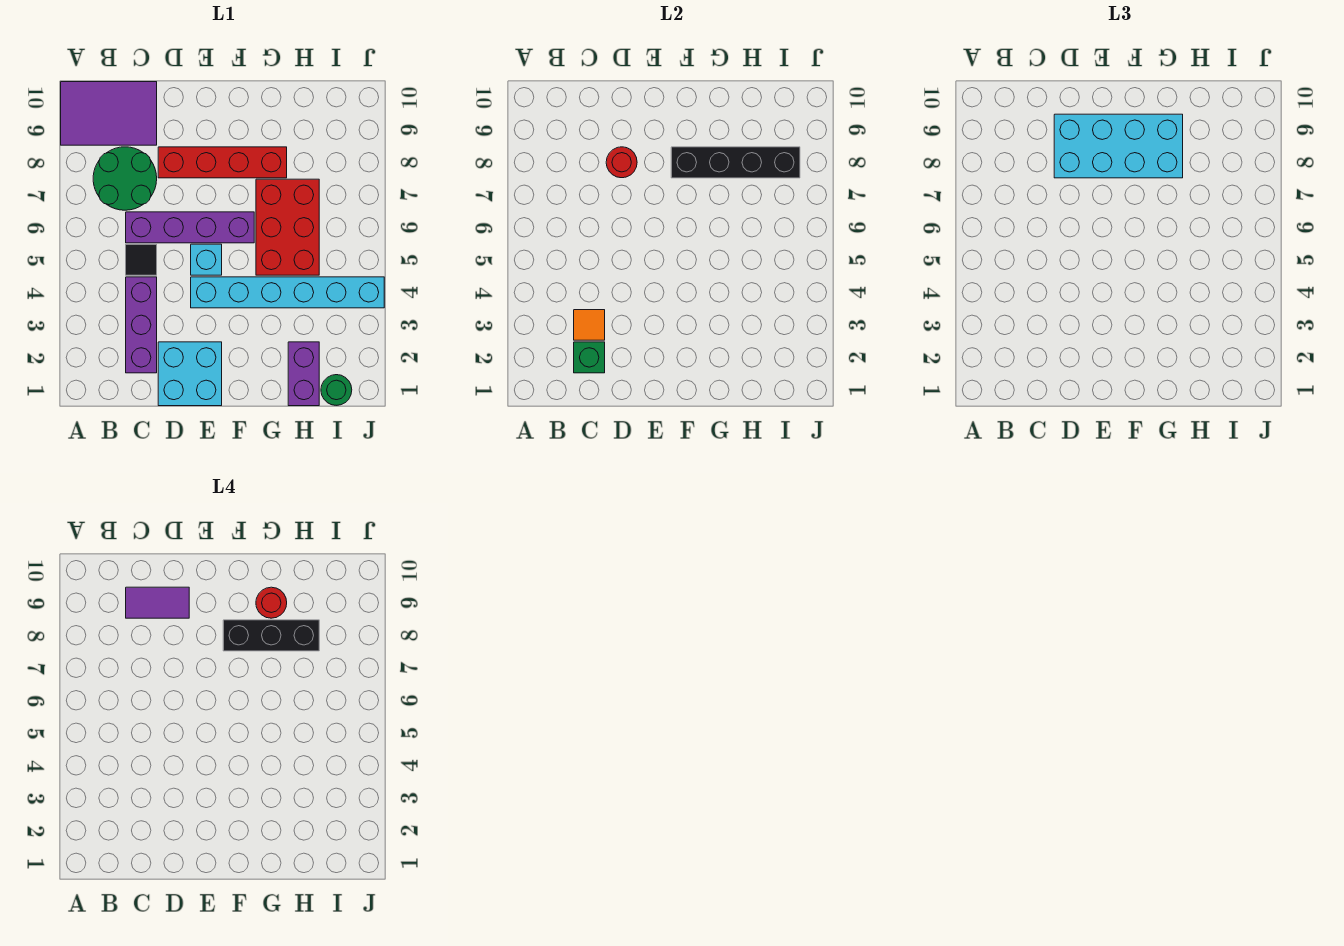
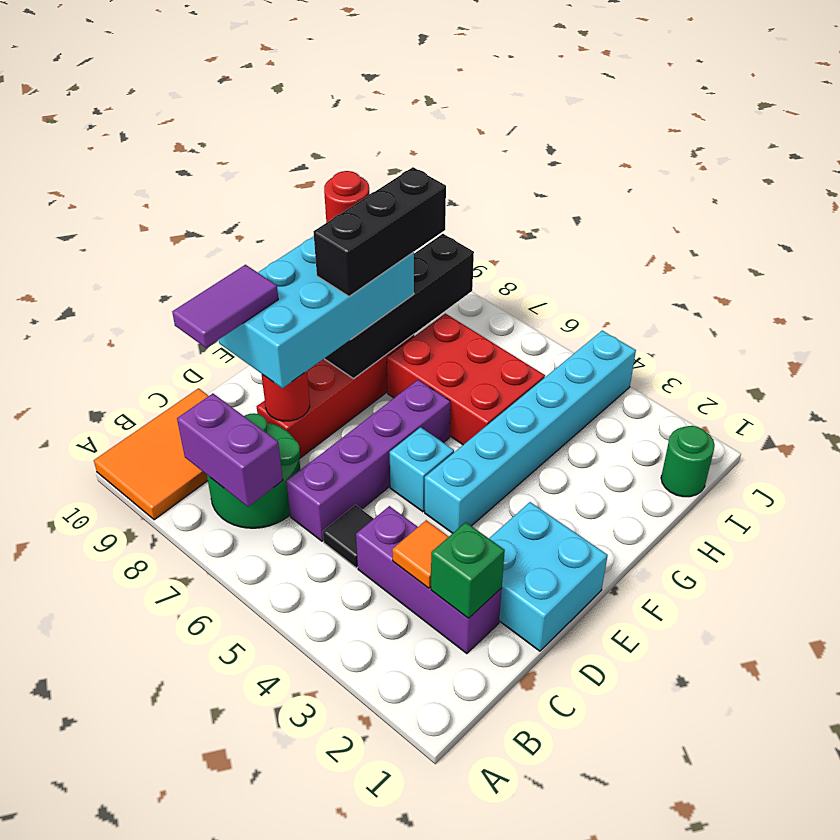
purple tile A9:C10 level 1 -> orange tile A9:C10 level 1
purple brick H1:H2 level 1 -> purple brick B7:B8 level 2

